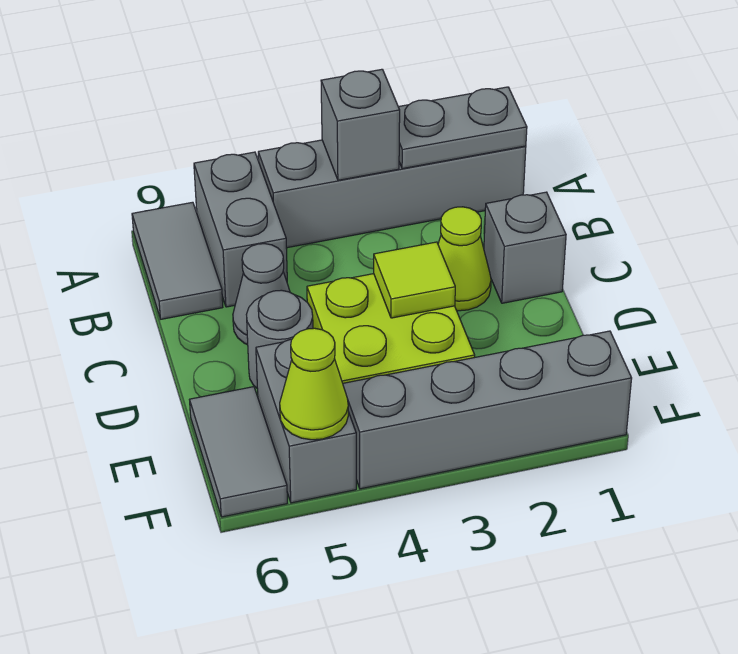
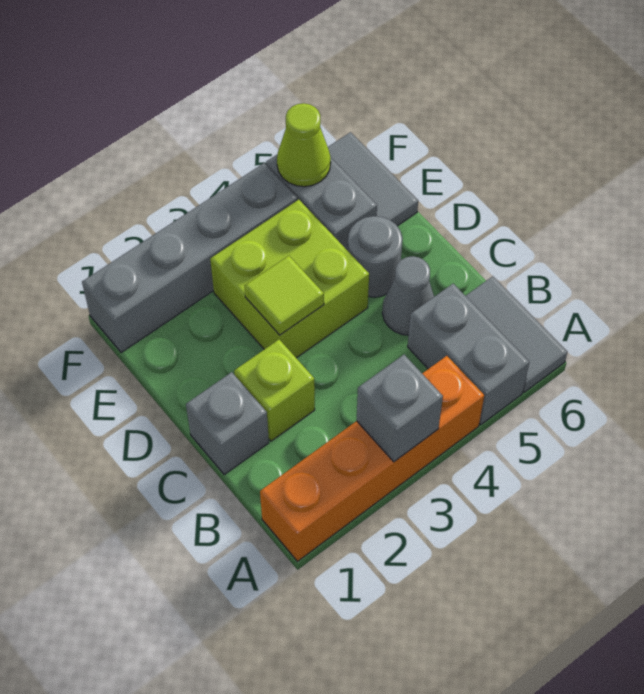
grey brick A1:A4 level 1 -> orange brick A1:A4 level 1
grey plate A1:A2 level 2 -> none
lime cone C2 level 1 -> lime brick C2 level 1

